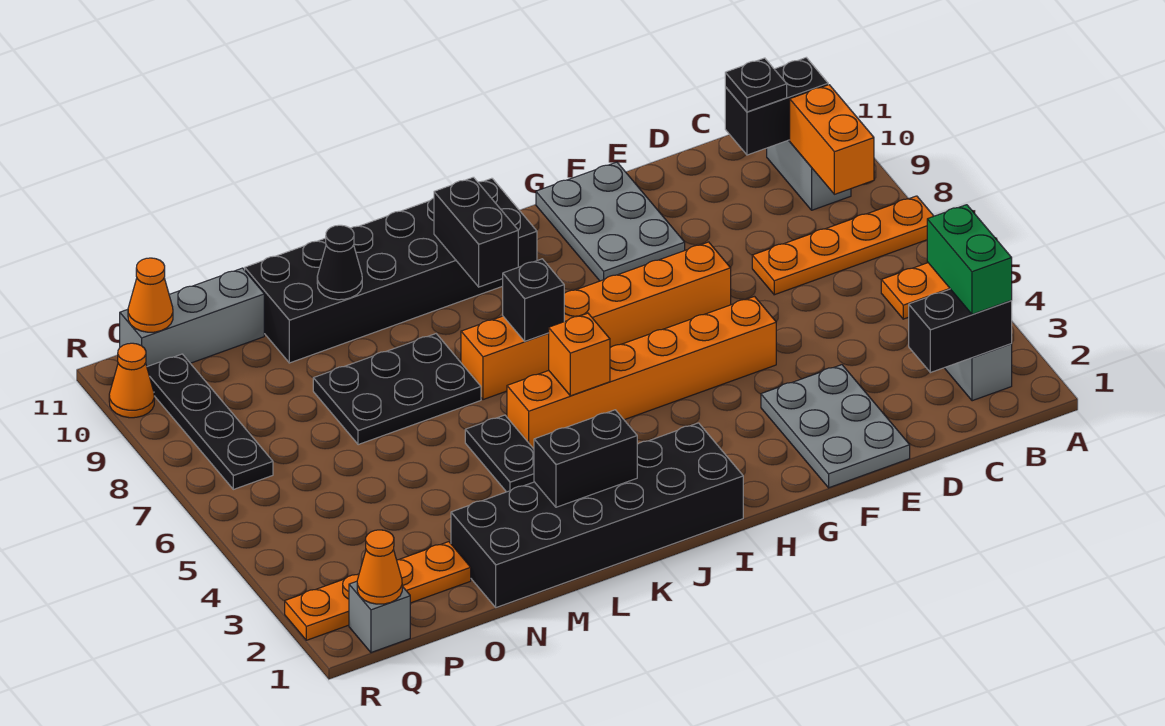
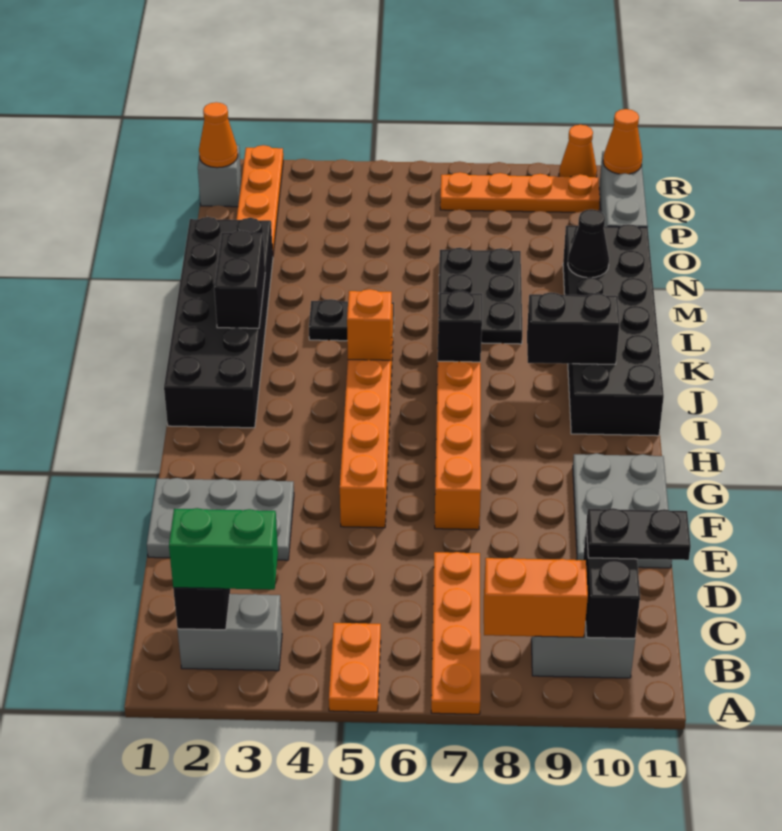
black plate C10 level 3 -> black plate C10:C11 level 3
grey plate F9:G11 level 1 -> grey plate E10:G11 level 1
black plate Q7:Q10 level 1 -> orange plate Q7:Q10 level 1

